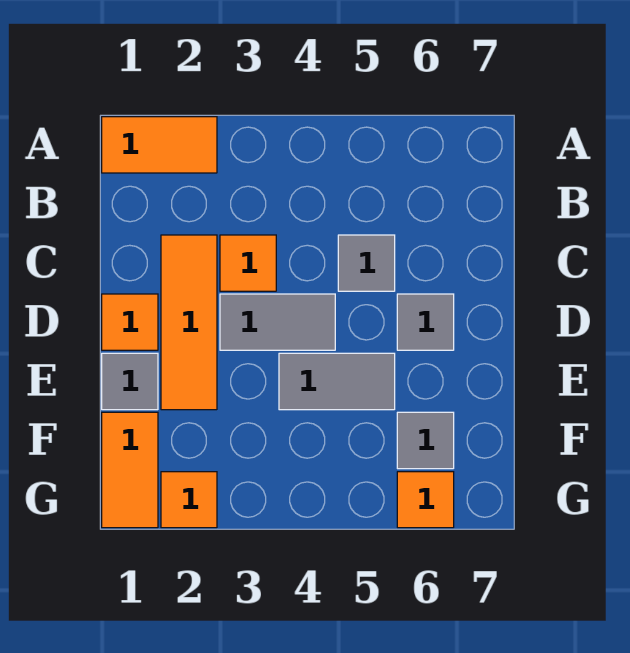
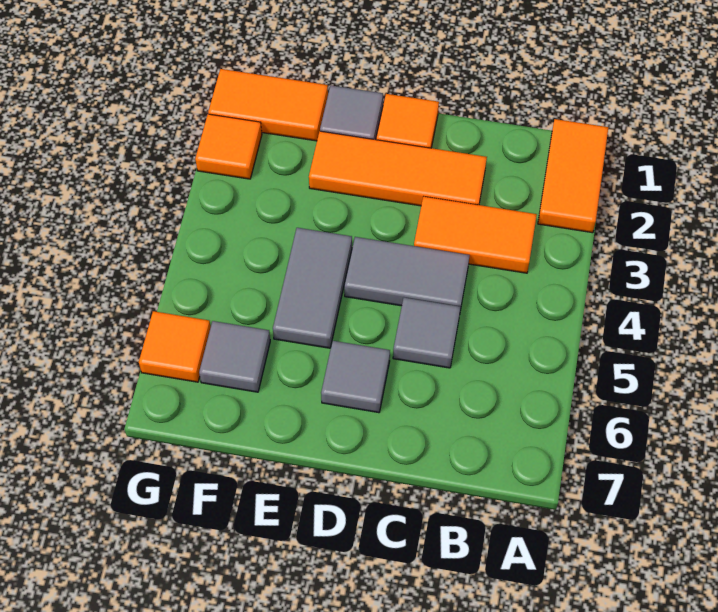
orange tile C3 level 1 -> orange tile B3:C3 level 1
grey tile D3:D4 level 1 -> grey tile C4:D4 level 1

